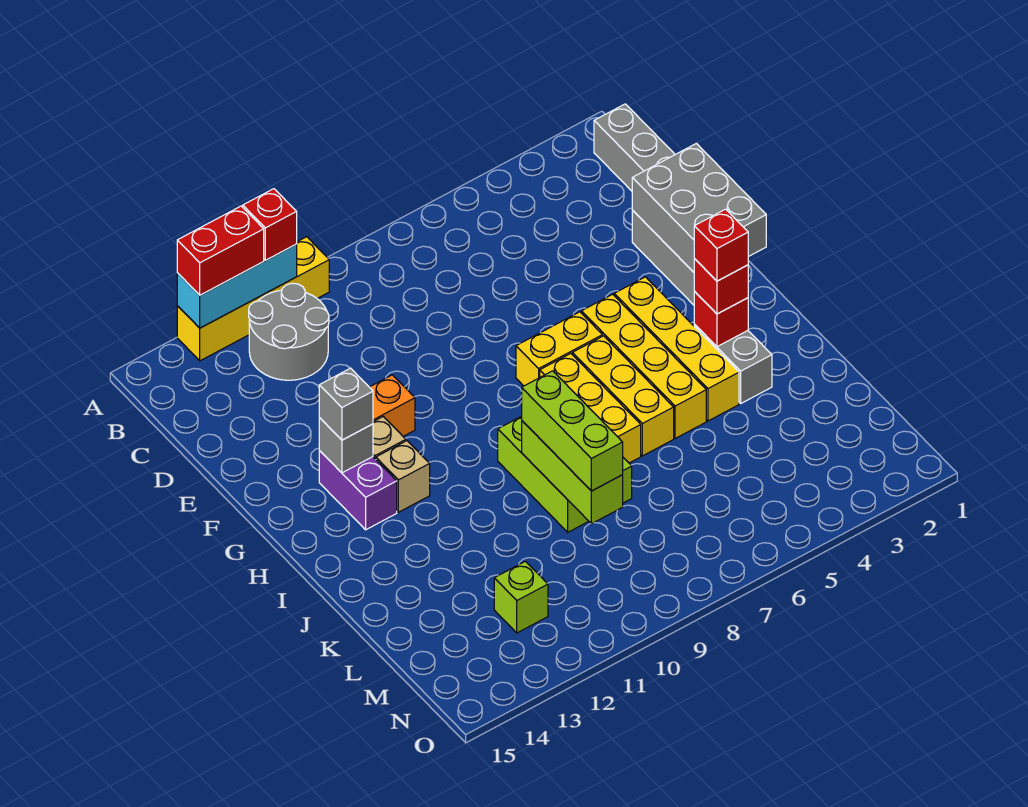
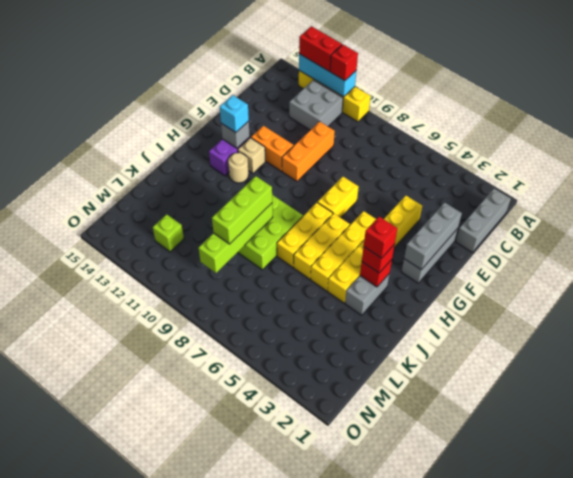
grey round brick B11:C12 level 1 -> grey brick B11:C12 level 1
none -> orange brick D10:F10 level 1
grey brick E1:G2 level 2 -> grey brick E2:G2 level 2
yellow brick G4:J4 level 1 -> yellow brick E4:J4 level 1
yellow brick G6:G7 level 1 -> yellow brick F7:G7 level 1
grey brick G13 level 3 -> cyan brick G13 level 3
tan brick H12 level 1 -> tan round brick H12 level 1
lime brick J9:L9 level 2 -> lime brick J9:M9 level 2

